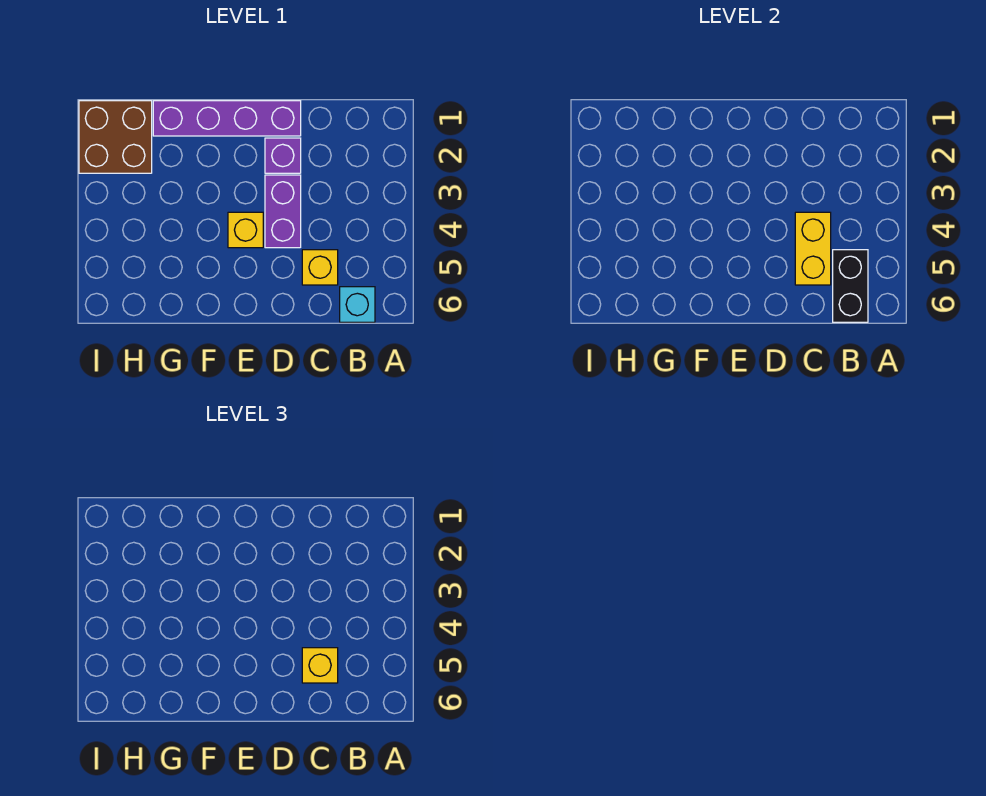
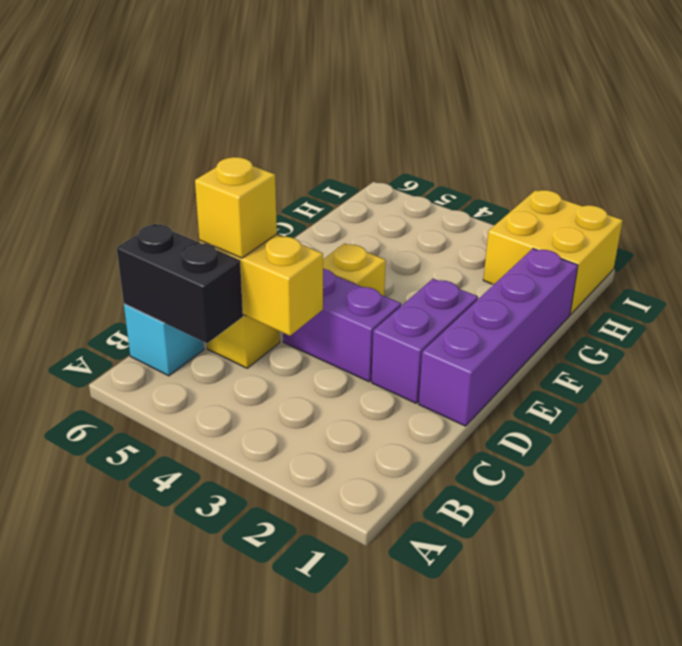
purple brick D2 level 1 -> purple brick D2:E2 level 1
brown brick H1:I2 level 1 -> yellow brick H1:I2 level 1

